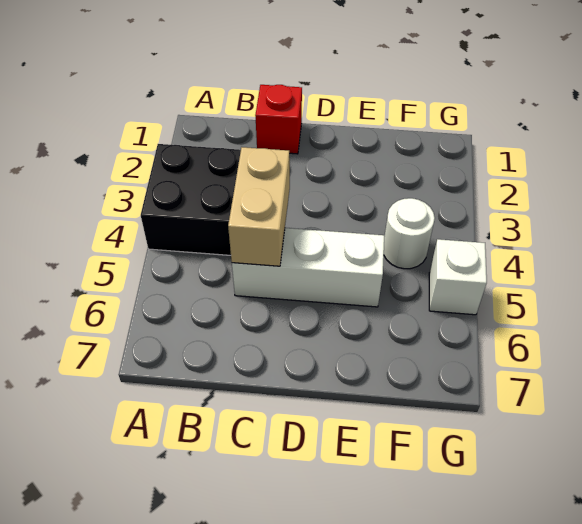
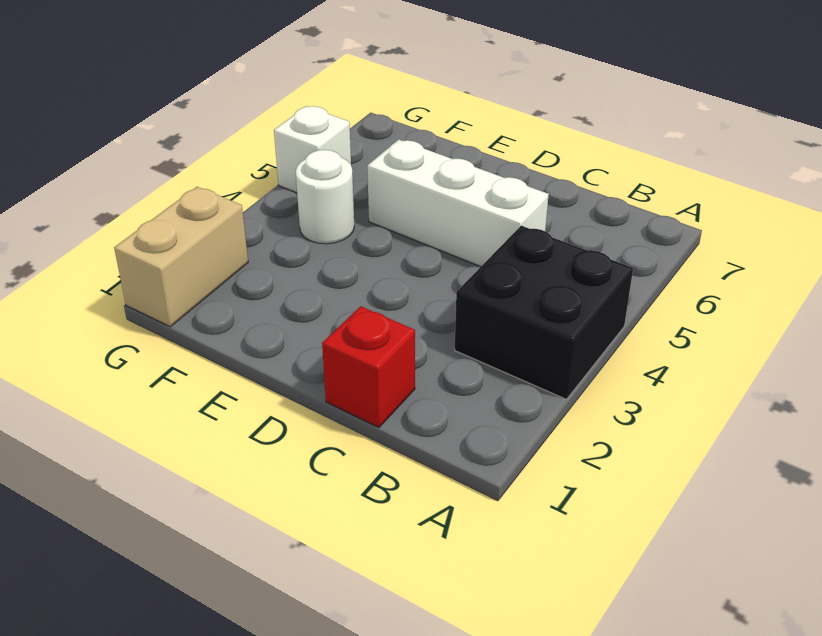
tan brick C4:C5 level 2 -> tan brick G1:G2 level 1

